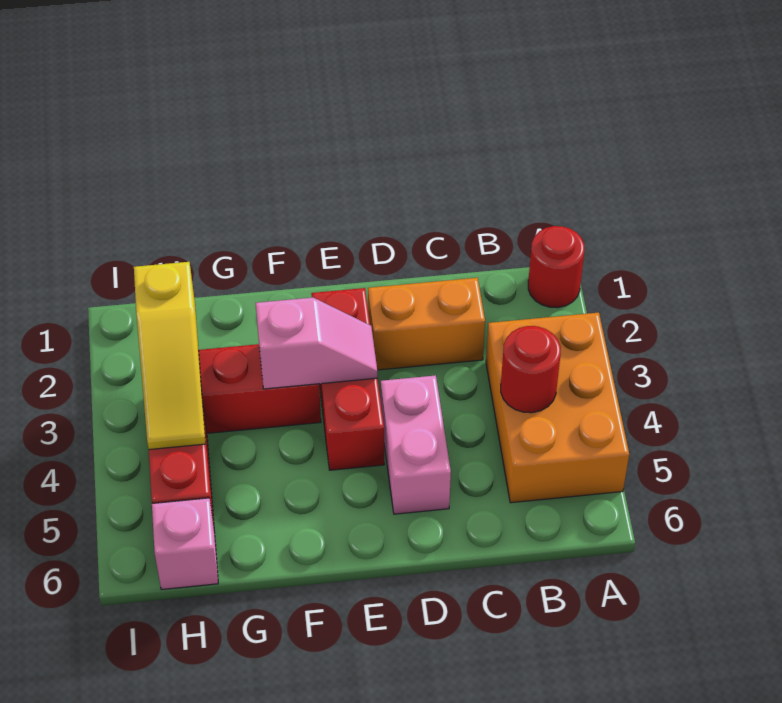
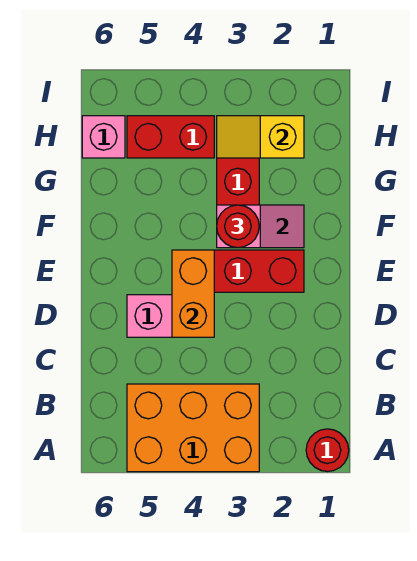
red round brick B4 level 2 -> red round brick F3 level 3
orange brick C2:D2 level 1 -> orange brick D4:E4 level 2
pink slope E3:F3 level 2 top F -> pink slope F2:F3 level 2 top 3
yellow slope H2:H4 level 2 top 2 -> yellow slope H2:H3 level 2 top 2

